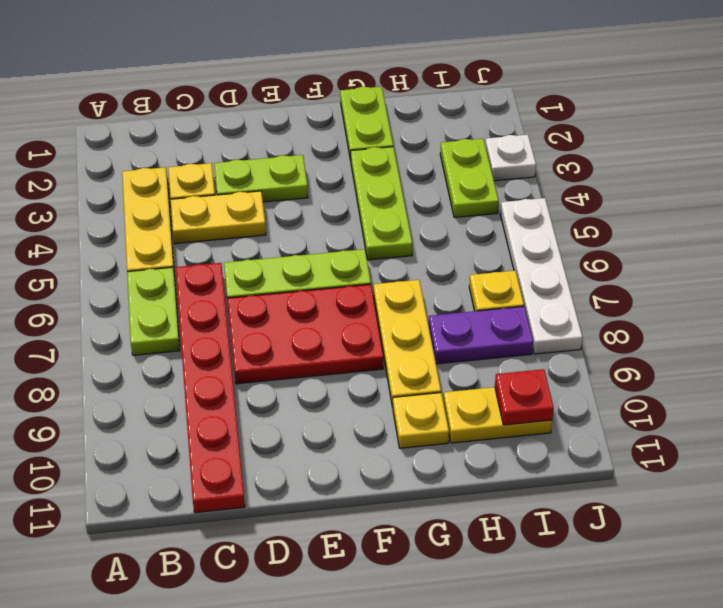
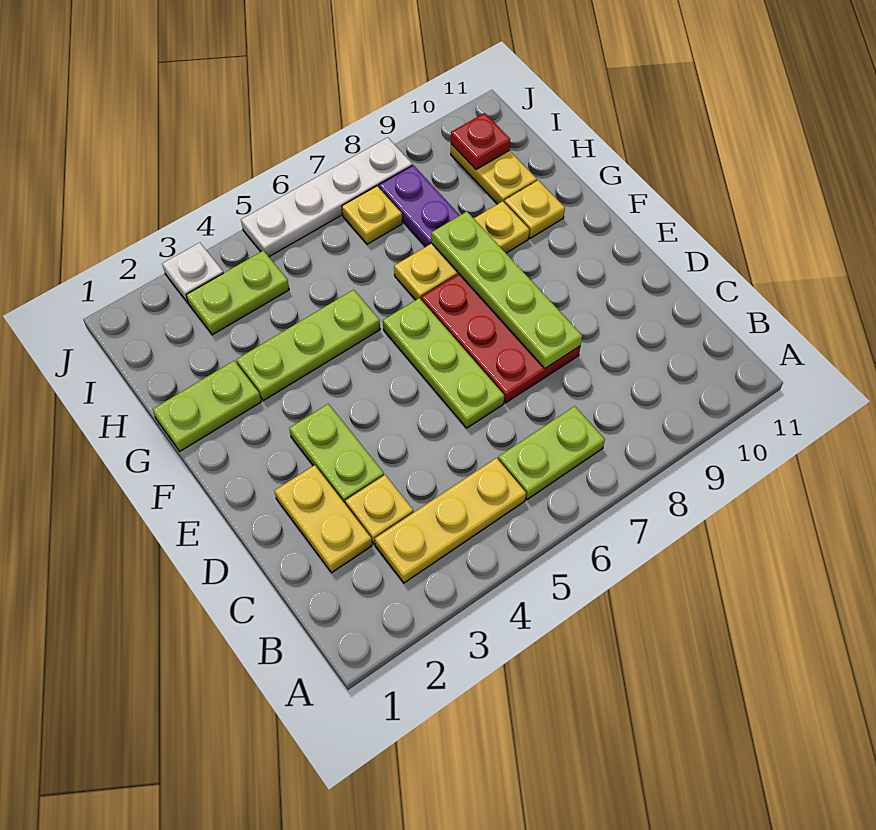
yellow plate C4:D4 level 1 -> yellow plate C2:D2 level 1
red plate C6:C11 level 1 -> none
none -> lime plate D8:G8 level 2

